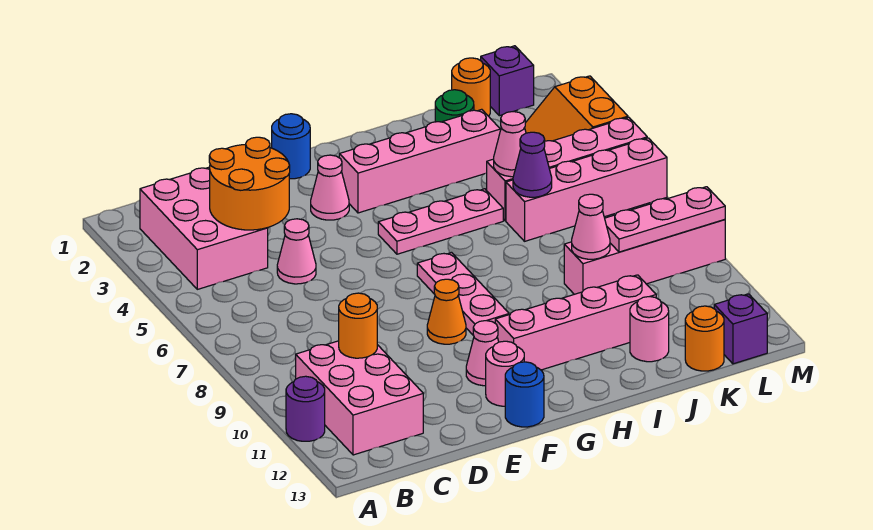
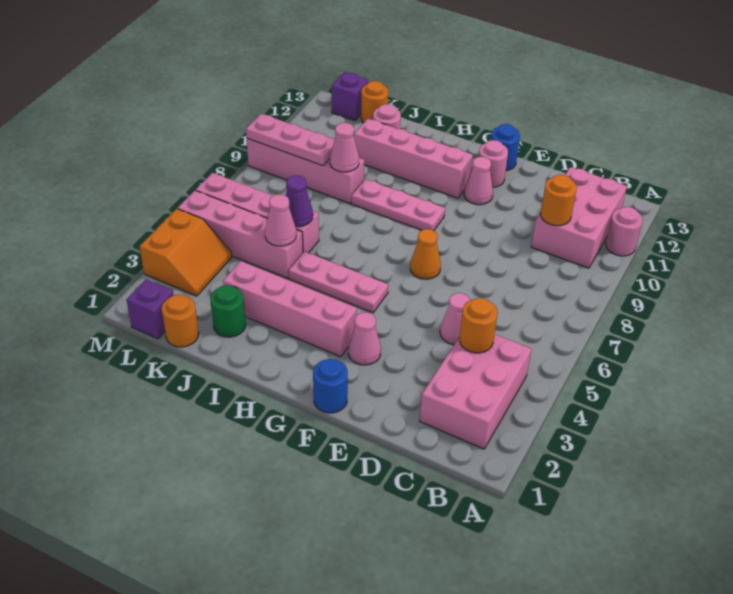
purple round brick A11 level 1 -> pink round brick A11 level 1
orange round brick C3:D4 level 2 -> orange round brick C4 level 2
orange cone F9 level 1 -> orange cone F7 level 1
pink plate G7:G9 level 1 -> pink plate G9:I9 level 1

